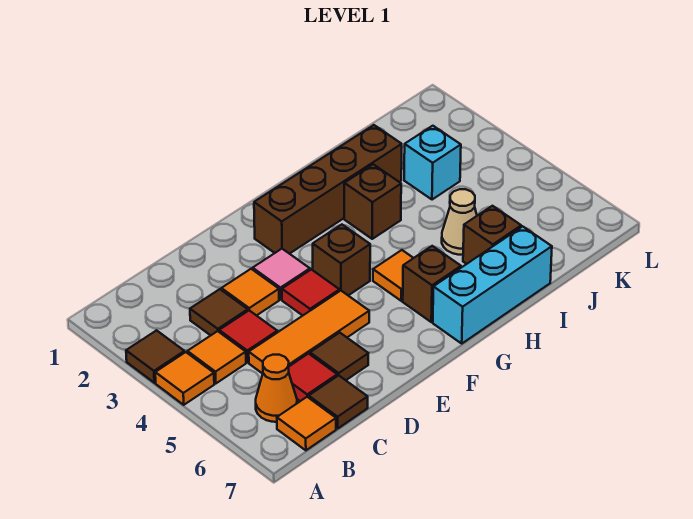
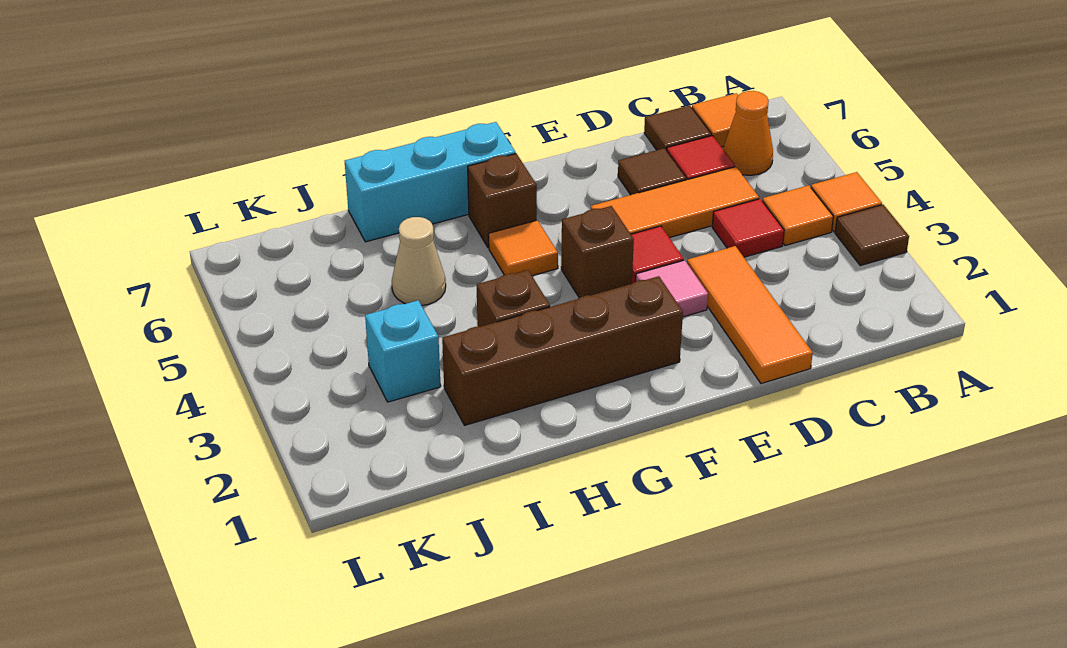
brown tile C3 level 1 -> none
orange tile D3 level 1 -> orange tile D1:D3 level 1
brown brick I6 level 1 -> none

